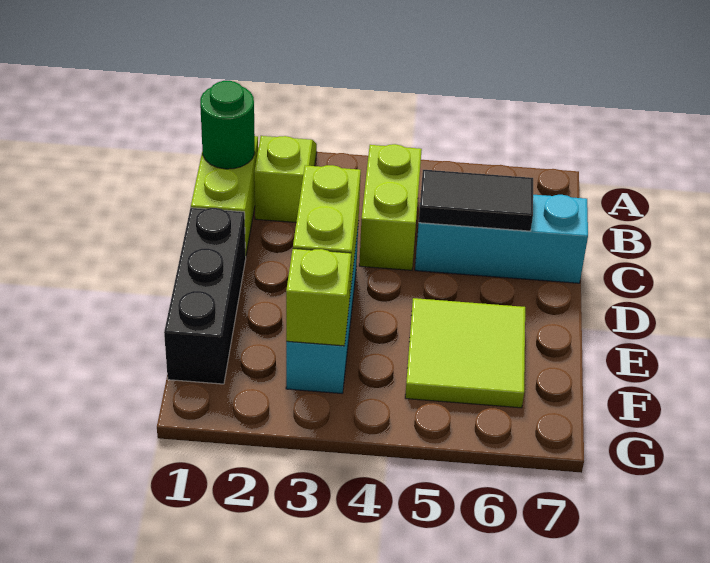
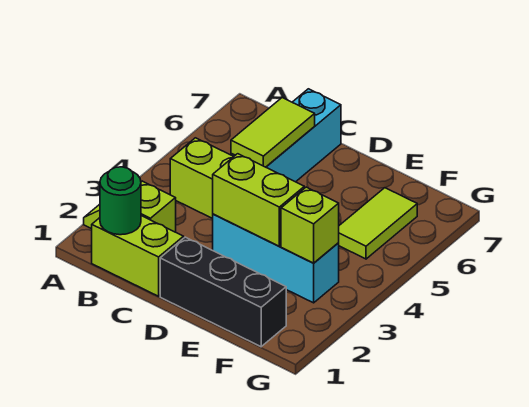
black tile C5:C6 level 2 -> lime tile C5:C6 level 2
lime tile E5:F6 level 1 -> lime tile F5:F6 level 1

